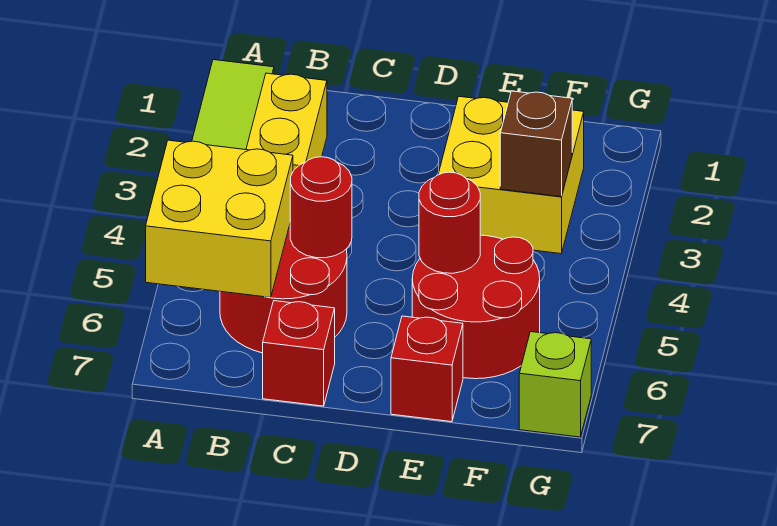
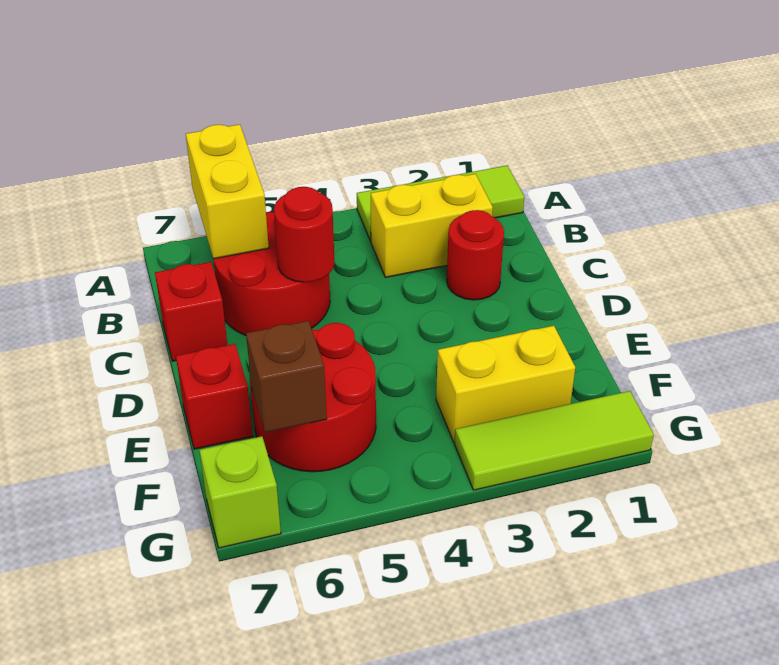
yellow brick A5:B6 level 2 -> yellow brick A6:B6 level 2
yellow brick E2:F3 level 1 -> yellow brick F2:F3 level 1
red round brick E5 level 2 -> red round brick C2 level 1
brown brick F3 level 2 -> brown brick F6 level 2
none -> lime tile G1:G3 level 1

